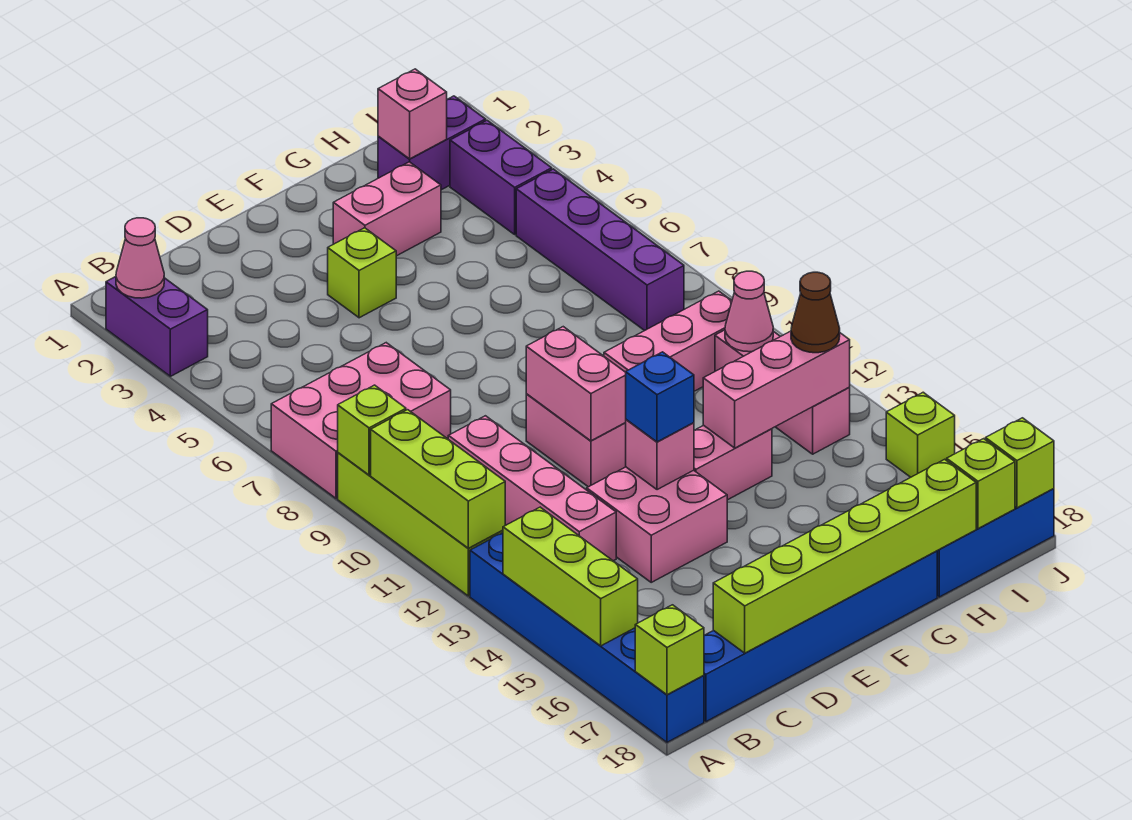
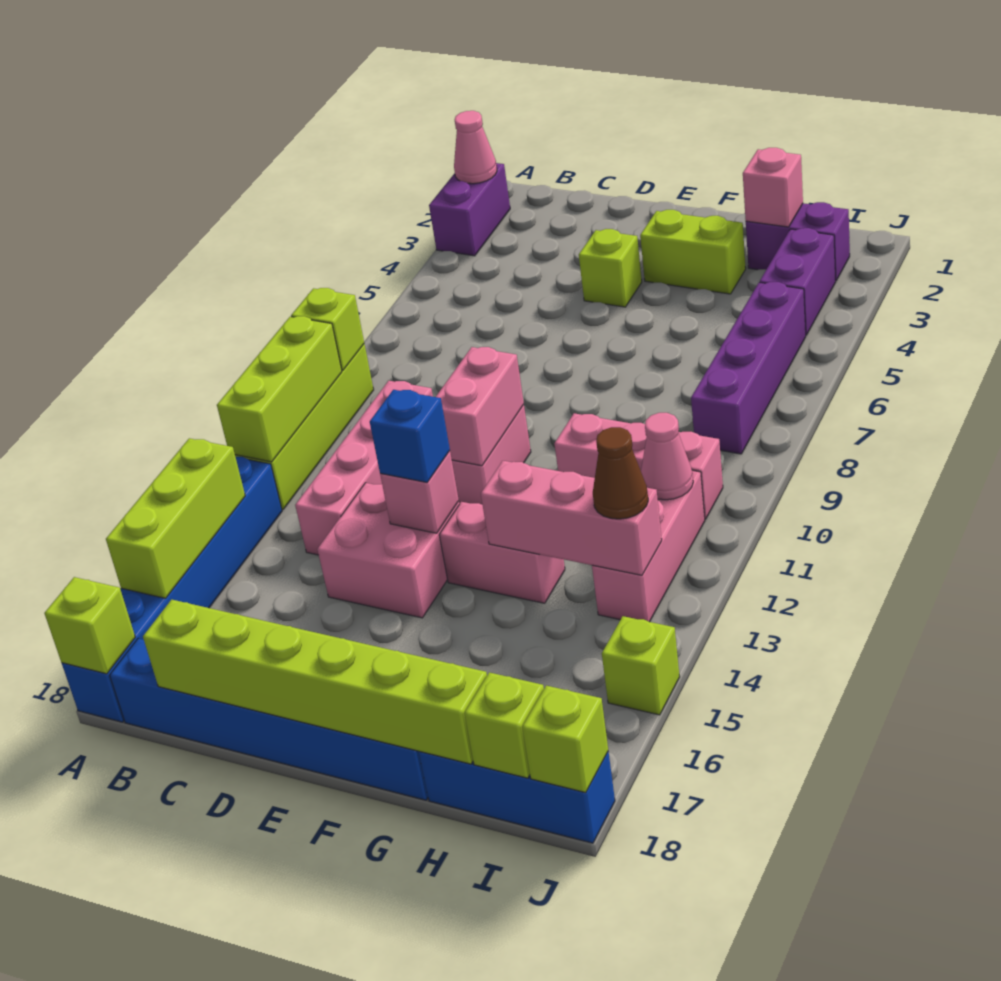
pink brick A7:C8 level 1 -> none
pink brick F3:G3 level 1 -> lime brick F3:G3 level 1

